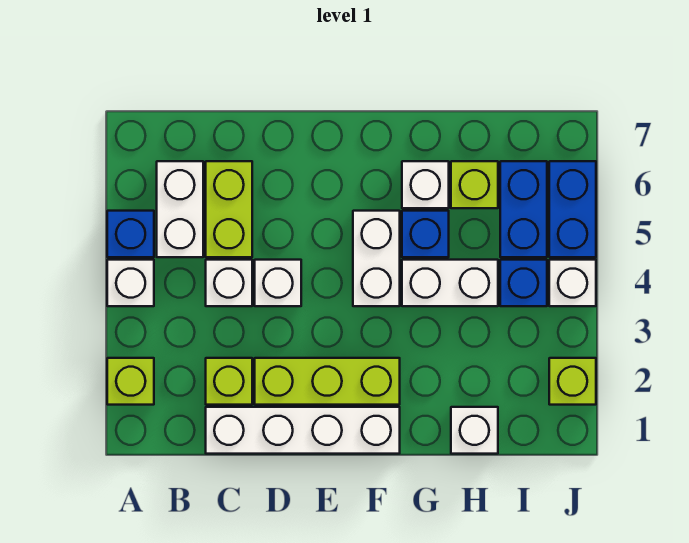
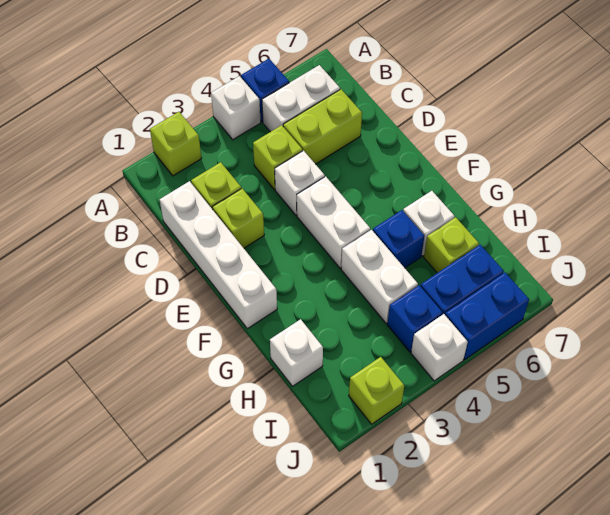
white brick C4 level 1 -> lime brick C4 level 1
lime brick D2:F2 level 1 -> lime brick D2 level 1
white brick F4:F5 level 1 -> white brick E4:F4 level 1

